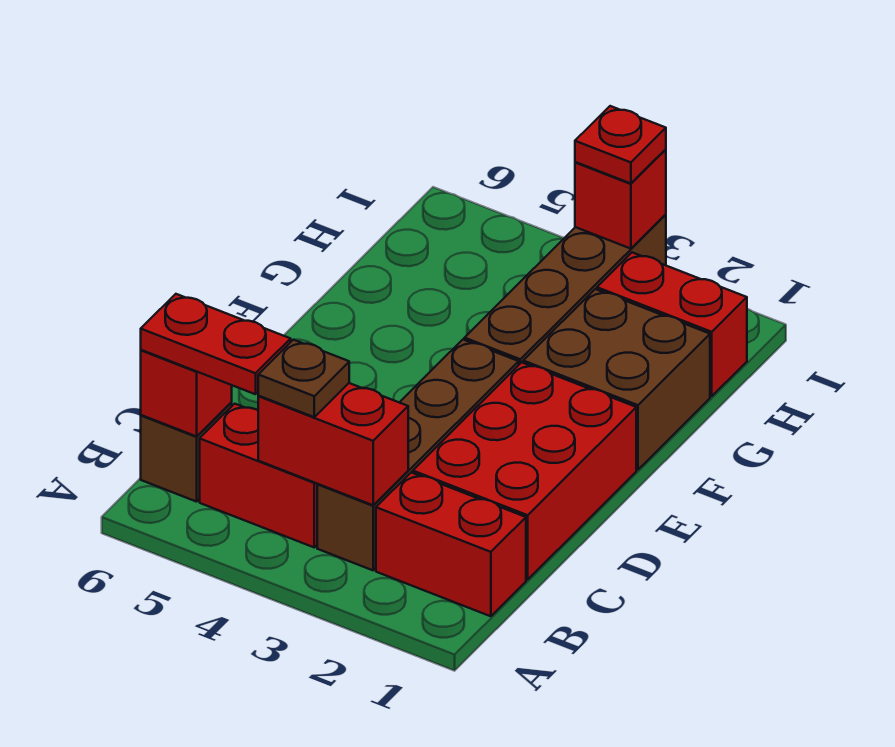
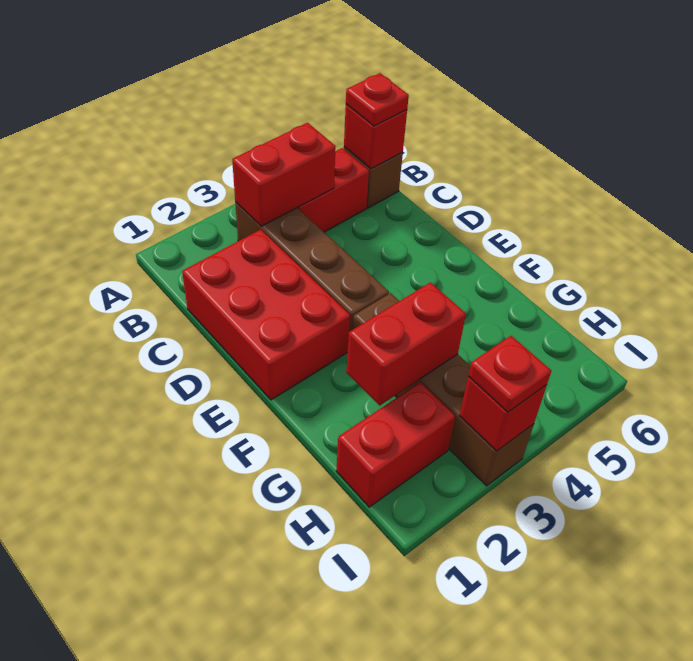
red brick B1:B2 level 1 -> red brick G2:G3 level 2
brown plate B4 level 3 -> none
red plate B5:B6 level 3 -> red plate B6 level 3
brown brick F1:G2 level 1 -> none

